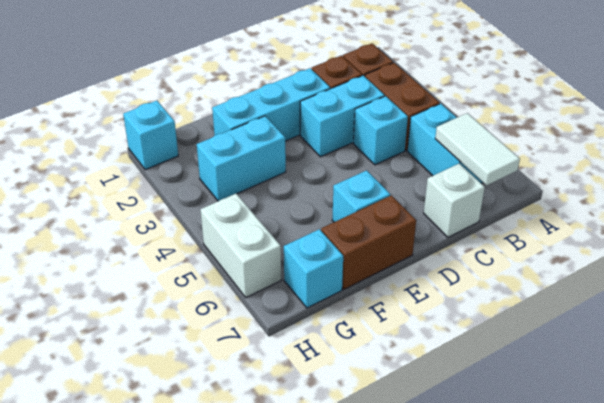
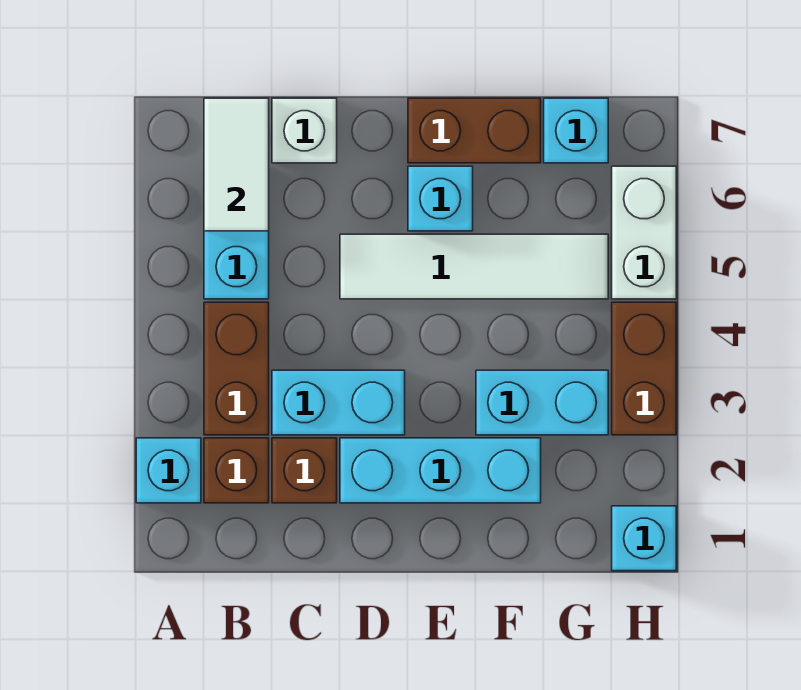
cyan brick C4 level 1 -> cyan brick A2 level 1
none -> white tile D5:G5 level 1
none -> brown brick H3:H4 level 1

